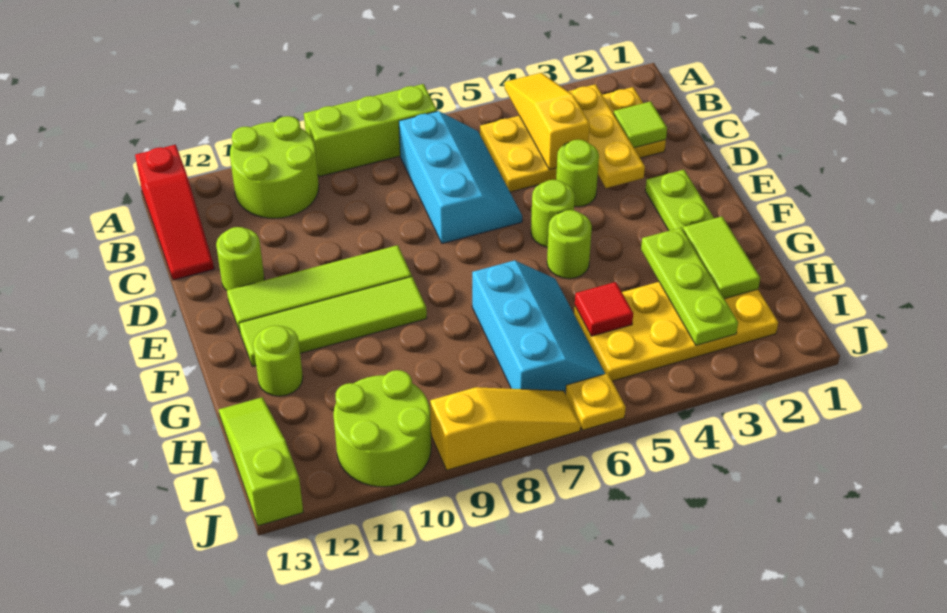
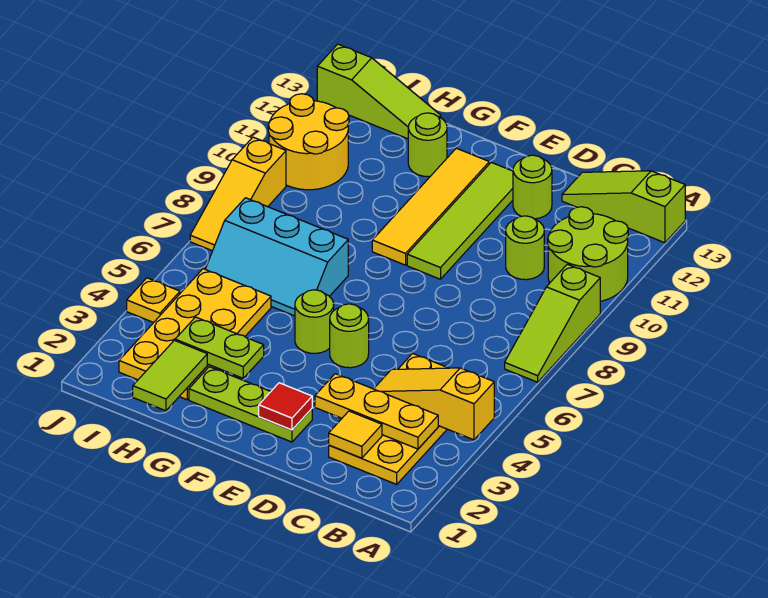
yellow slope A4:C4 level 2 top C -> yellow slope A4:C4 level 2 top A
lime brick A7:A9 level 1 -> lime slope A7:A9 level 1 top 9
red slope A13:C13 level 1 top A -> lime slope A13:C13 level 1 top A
cyan slope B6:D7 level 1 top 7 -> none
lime tile C2 level 2 -> yellow tile C2 level 2
lime round brick D4 level 1 -> lime round brick C10 level 1
lime tile F9:F12 level 1 -> yellow tile F9:F12 level 1
lime tile G2:H2 level 2 -> lime tile H1:H2 level 2
lime plate G3:I3 level 2 -> lime plate G3:H3 level 2
red tile H5 level 2 -> red tile E2 level 2
lime round brick I10:J11 level 1 -> yellow round brick I10:J11 level 1
yellow plate J6 level 1 -> yellow plate J4 level 1

